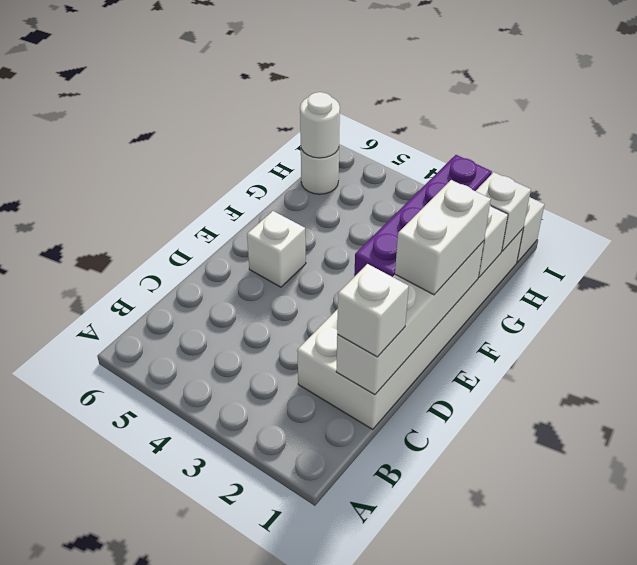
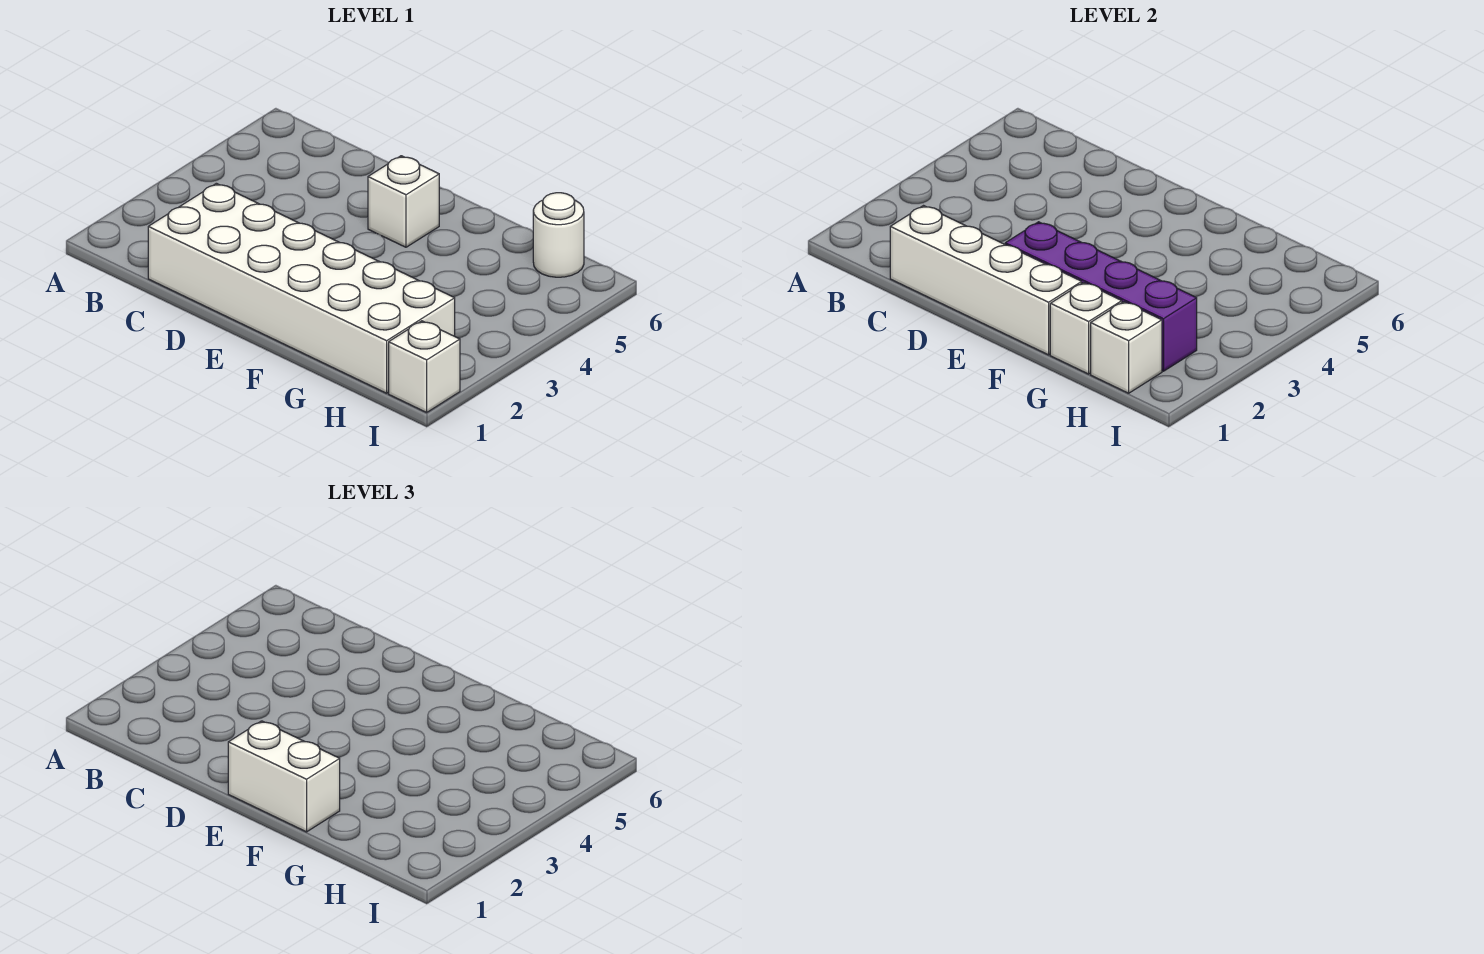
white brick C1 level 3 -> none
white round brick H6 level 2 -> none

